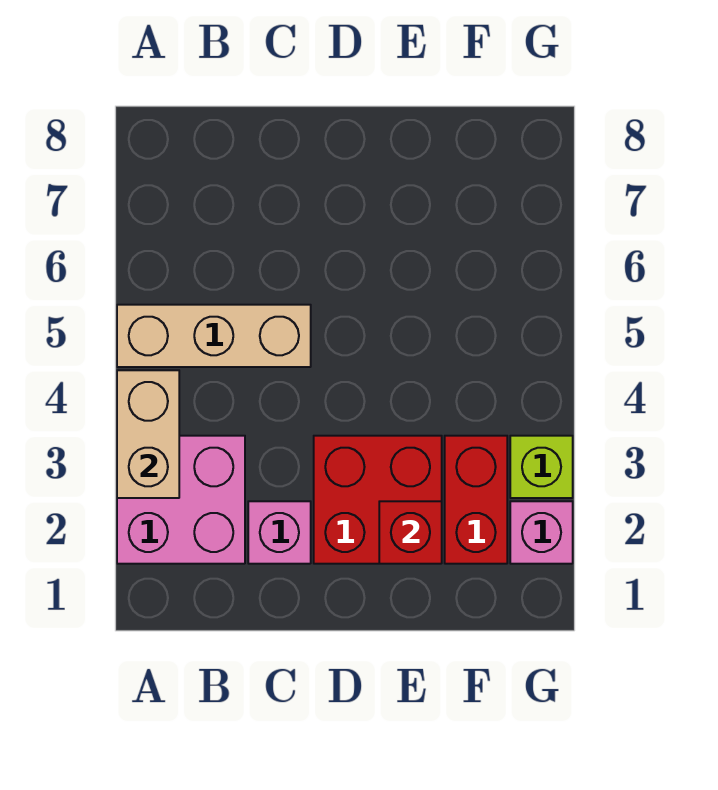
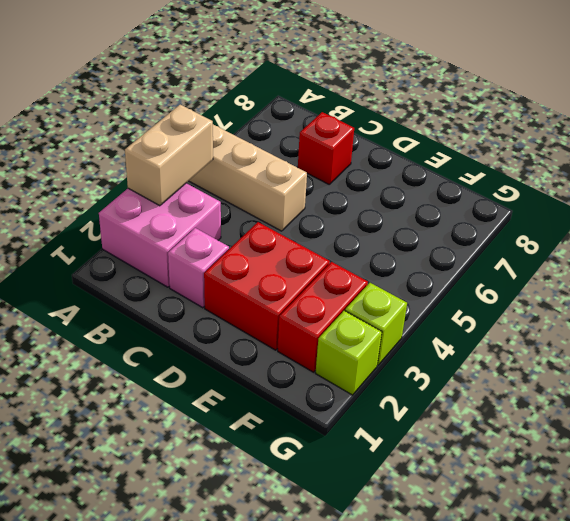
red brick E2 level 2 -> red brick C7 level 1
pink brick G2 level 1 -> lime brick G2 level 1

